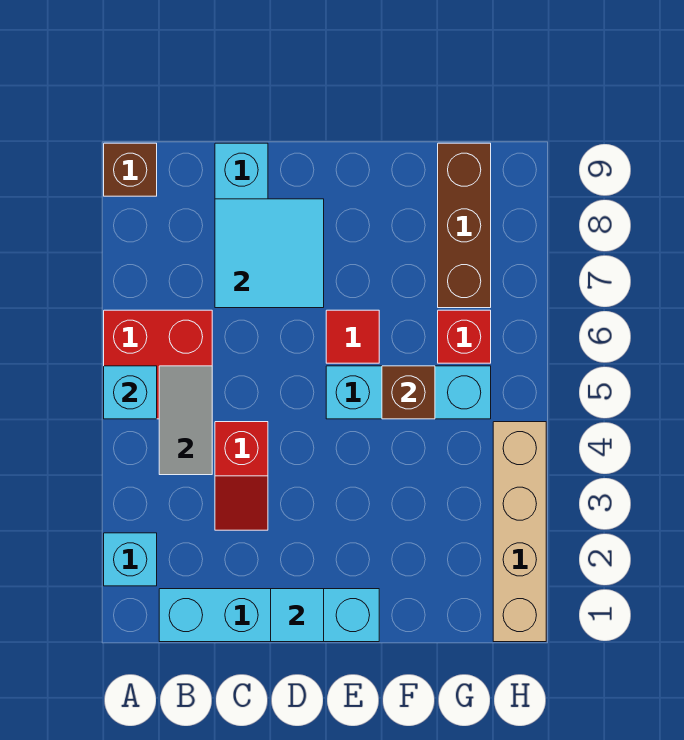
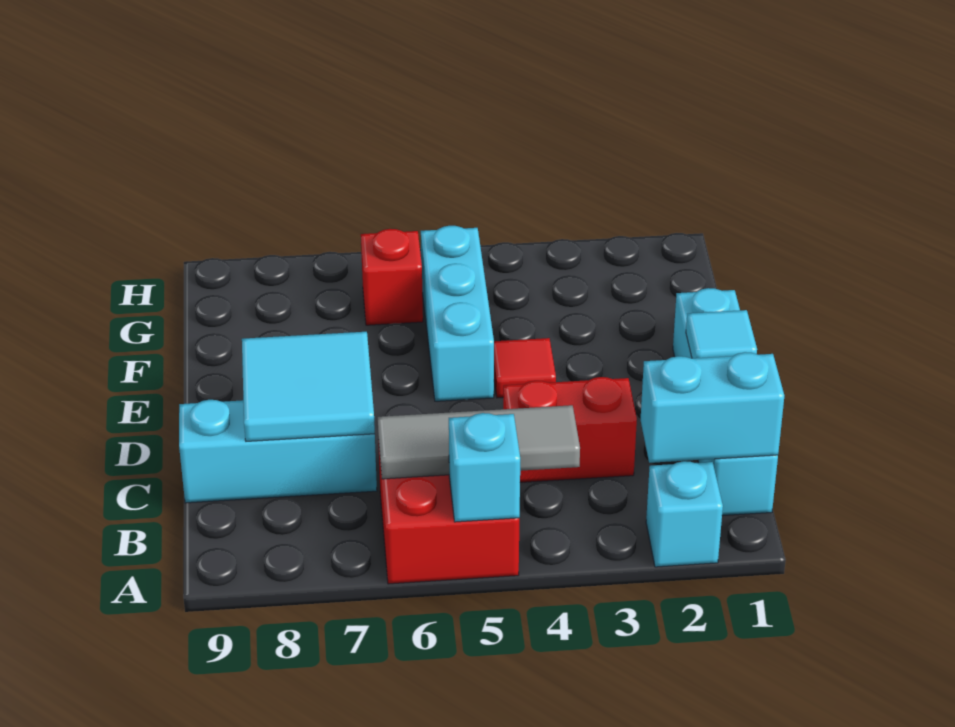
brown brick A9 level 1 -> none
none -> cyan brick B1:B2 level 2
grey tile B4:B5 level 2 -> grey tile B4:B6 level 2
red slope C3:C4 level 1 top 4 -> red brick C3:C4 level 1
red tile E6 level 1 -> red tile E4 level 1
brown brick F5 level 2 -> none
brown brick G7:G9 level 1 -> none
tan brick H1:H4 level 1 -> none

